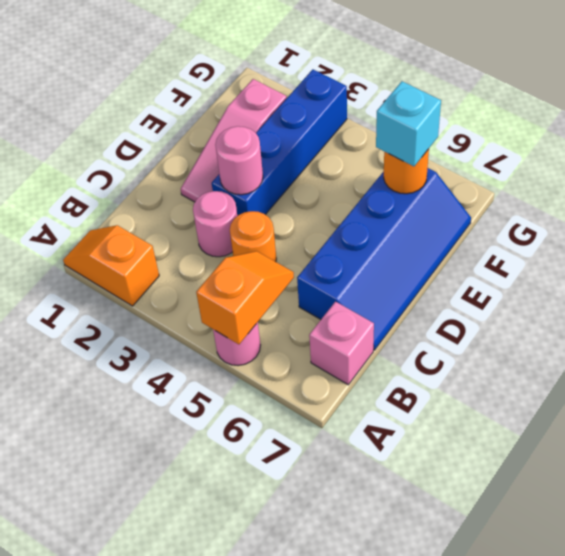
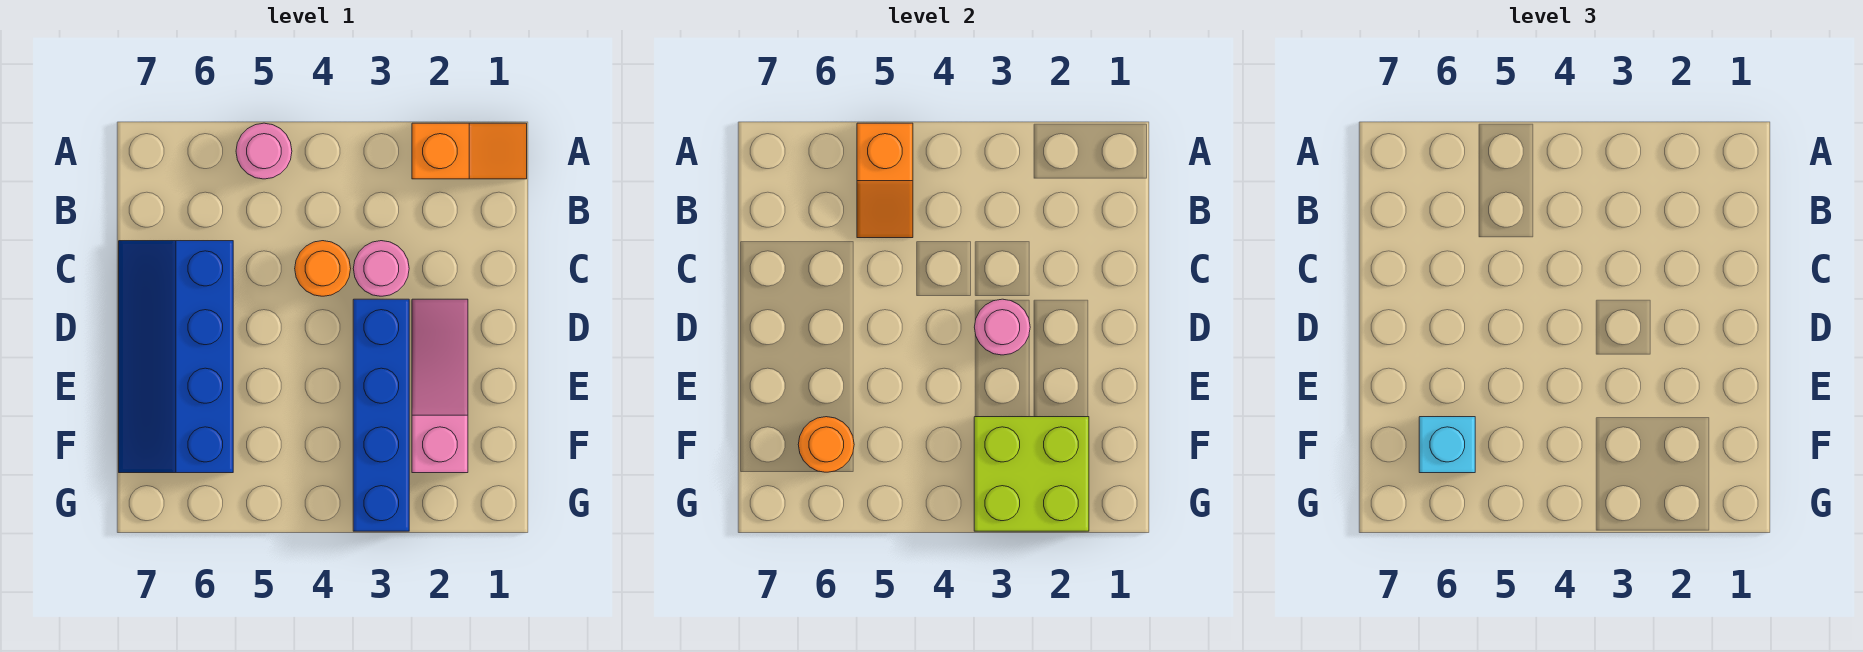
pink brick B7 level 1 -> none
none -> lime brick F2:G3 level 2

